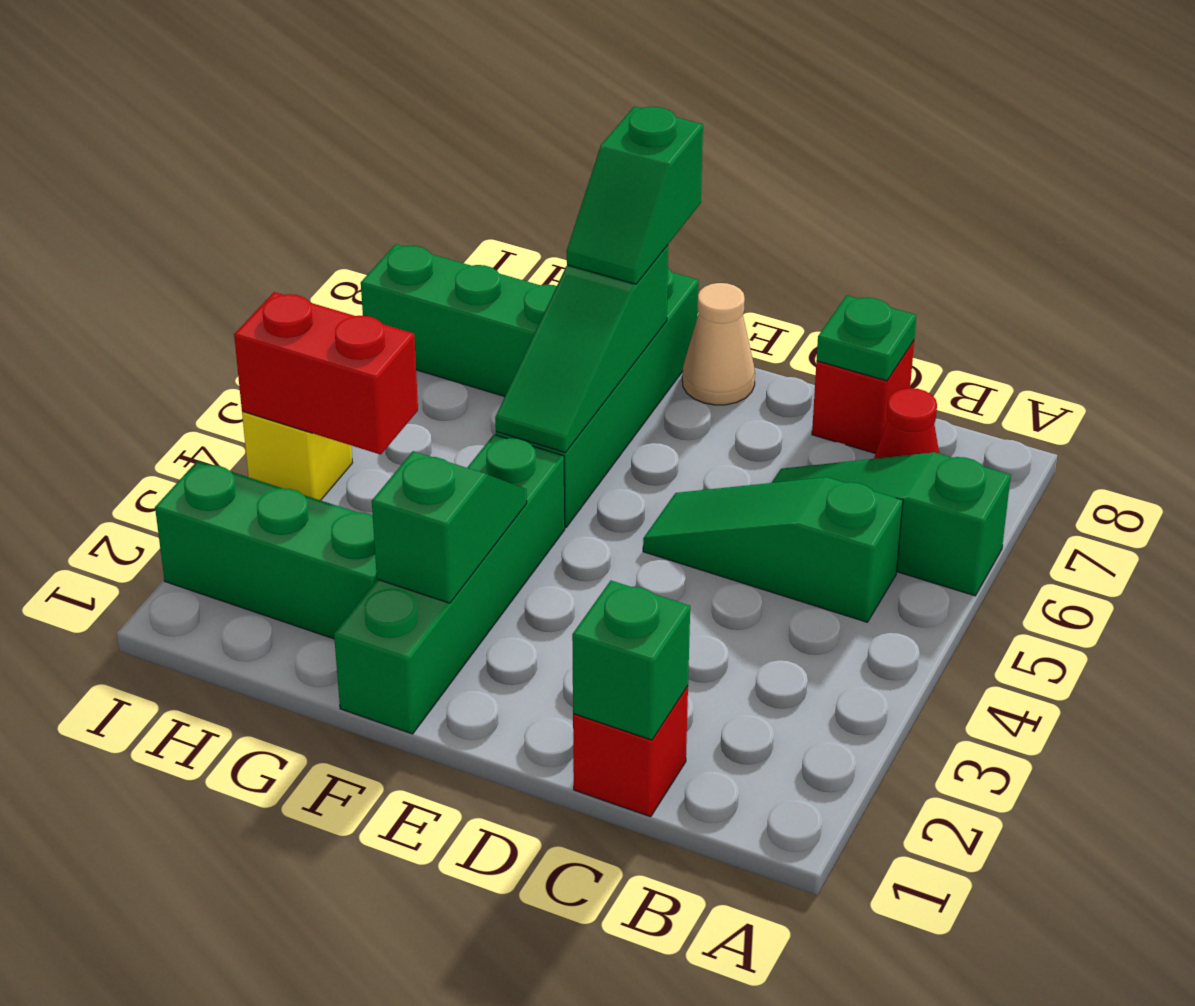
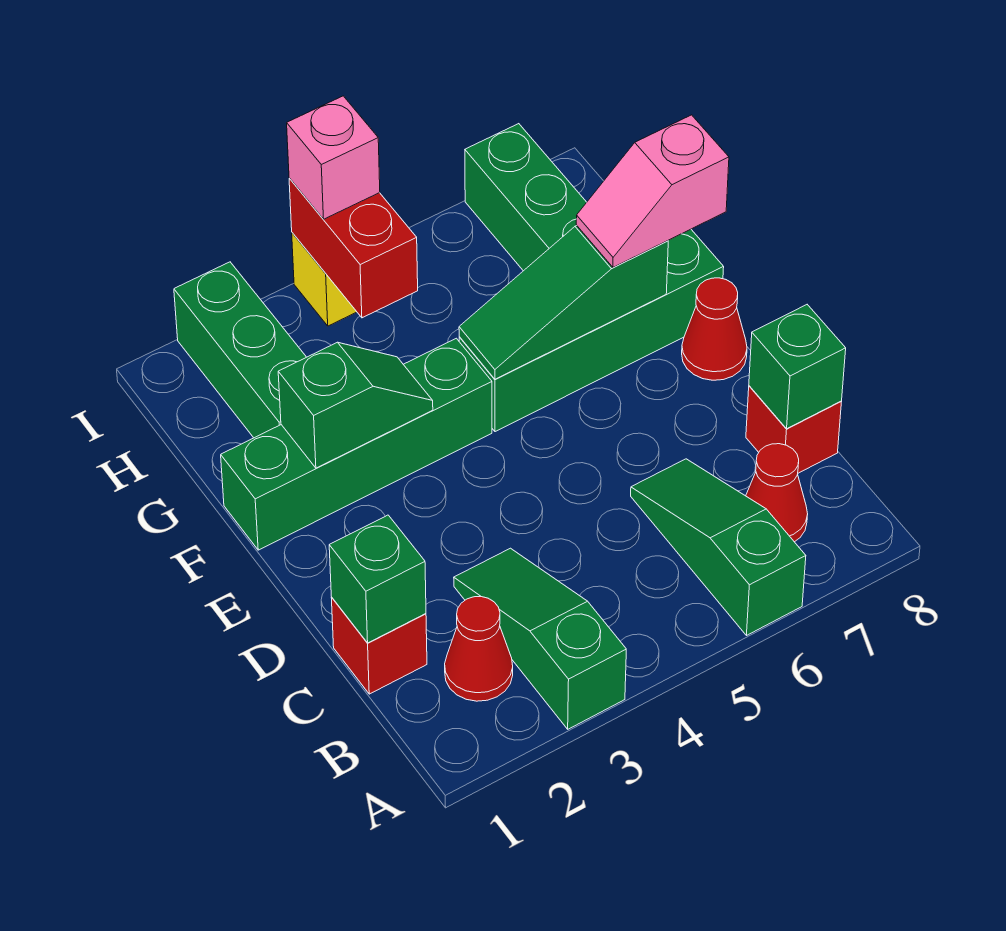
none -> red cone B2 level 1
green slope B5:D5 level 1 top B -> green slope A3:C3 level 1 top A
green plate C8 level 2 -> green brick C8 level 2
tan cone E8 level 1 -> red cone E8 level 1
green slope F7:F8 level 3 top 8 -> pink slope F7:F8 level 3 top 8
none -> pink brick I4 level 3

